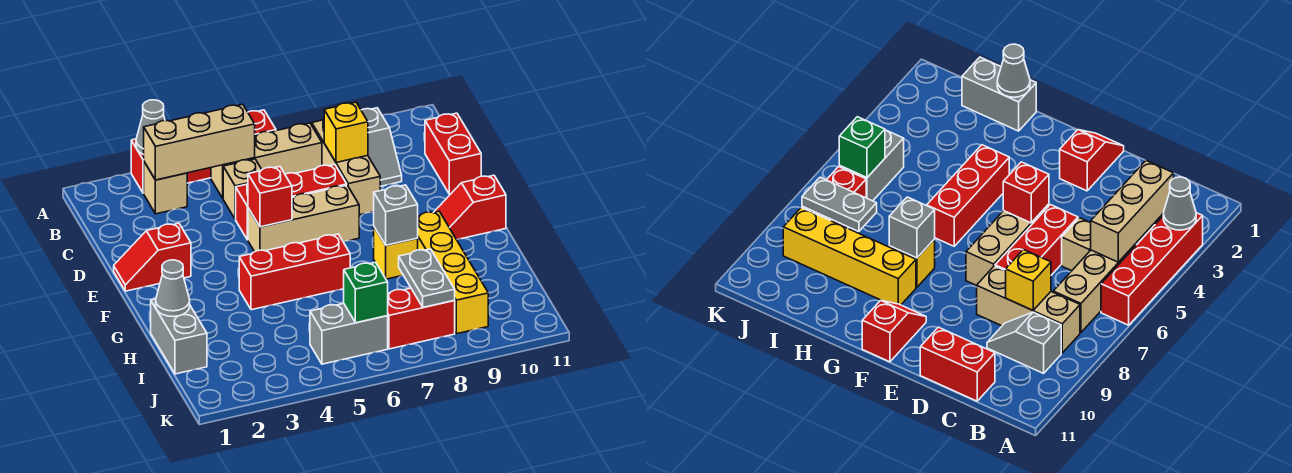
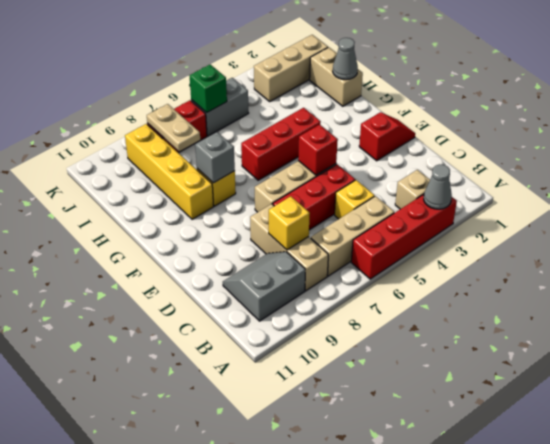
tan brick B3:B5 level 2 -> tan brick J1:J3 level 1
grey slope B9:C9 level 1 top B -> grey slope B9:C10 level 1 top B
tan brick C5 level 1 -> yellow brick C5 level 1
red brick C11:D11 level 1 -> none
red slope F10:F11 level 1 top 11 -> none
grey brick H1:I1 level 1 -> tan brick H1:I1 level 1
grey plate I8:J8 level 2 -> tan plate I8:J8 level 2

